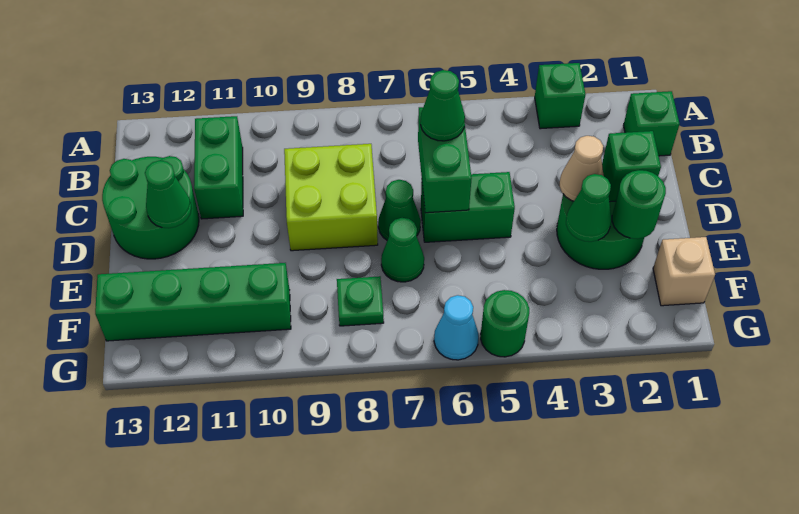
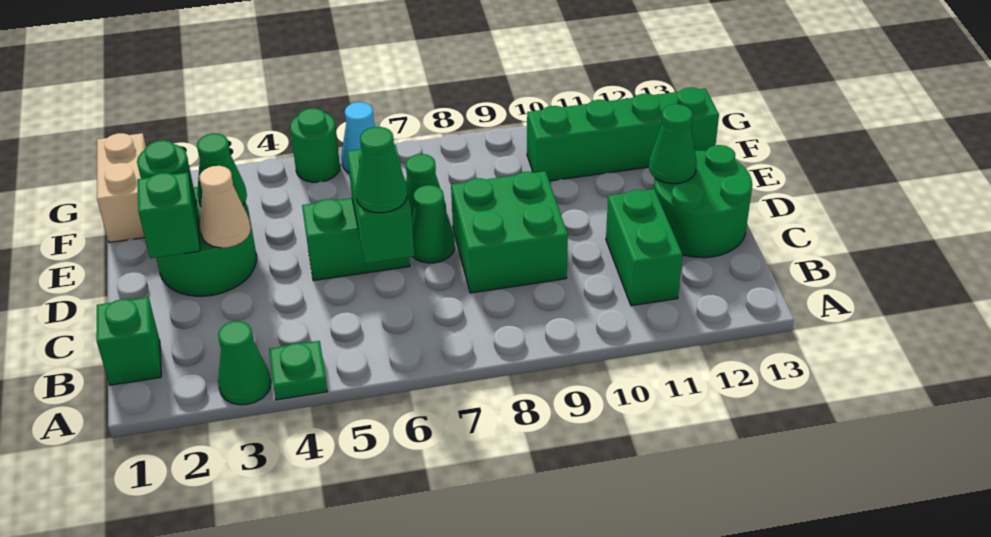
green brick A3 level 1 -> green cone A3 level 1
lime brick C8:D9 level 1 -> green brick C8:D9 level 1
tan brick F1 level 1 -> tan brick F1:G1 level 1
green plate F8 level 1 -> green plate A4 level 1

